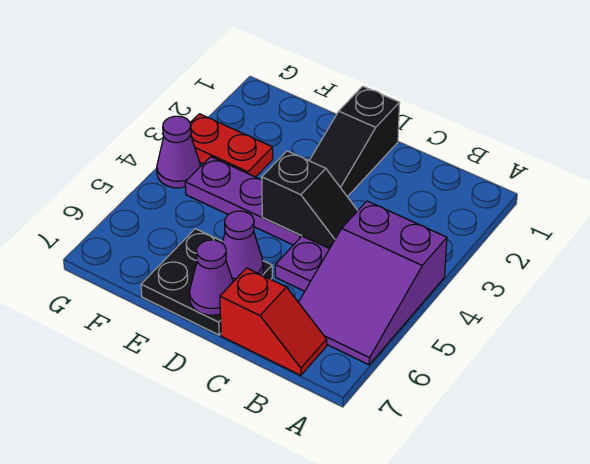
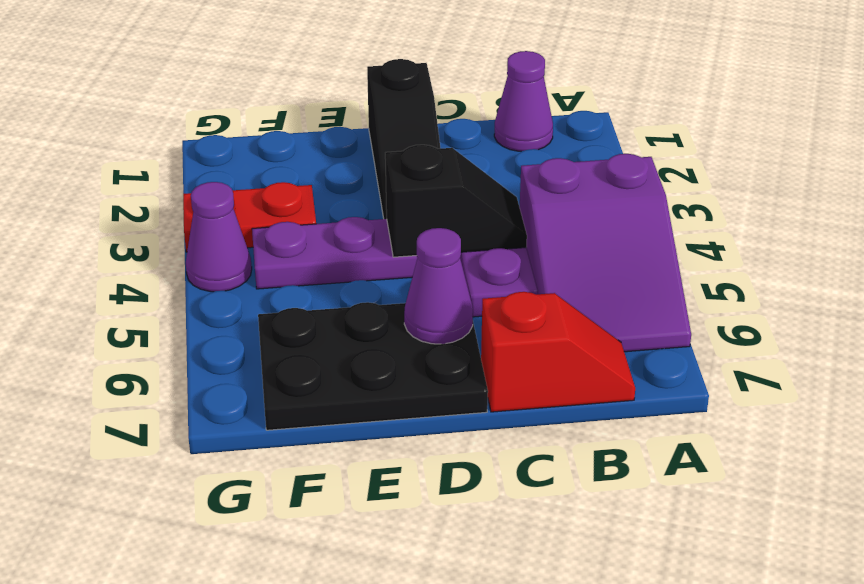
black plate D6:E7 level 1 -> black plate D6:F7 level 1
purple cone D7 level 2 -> purple cone B1 level 1

